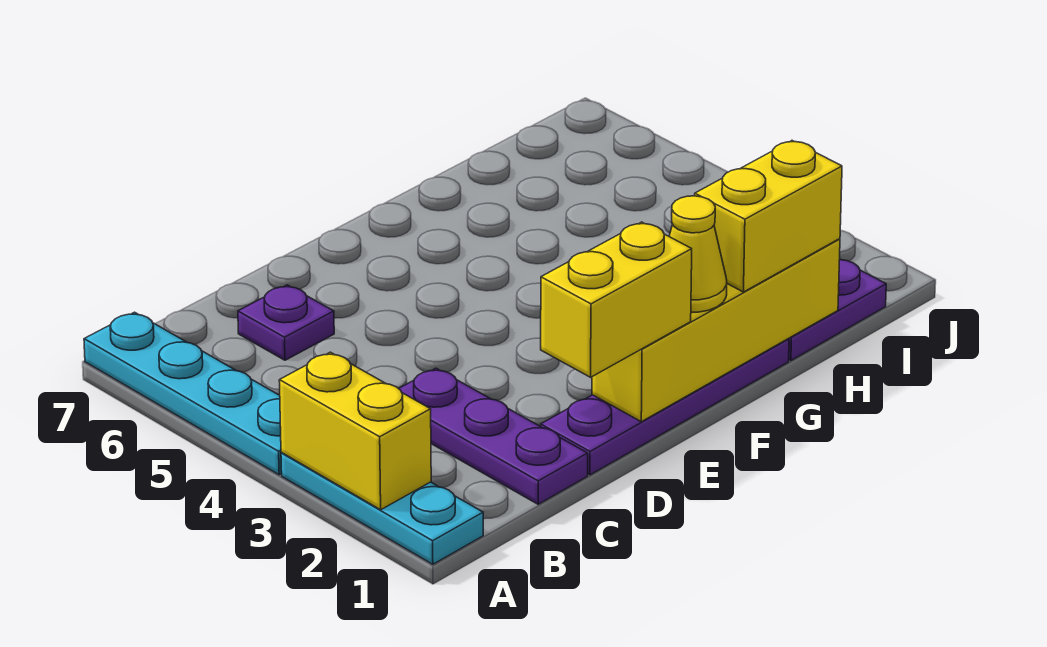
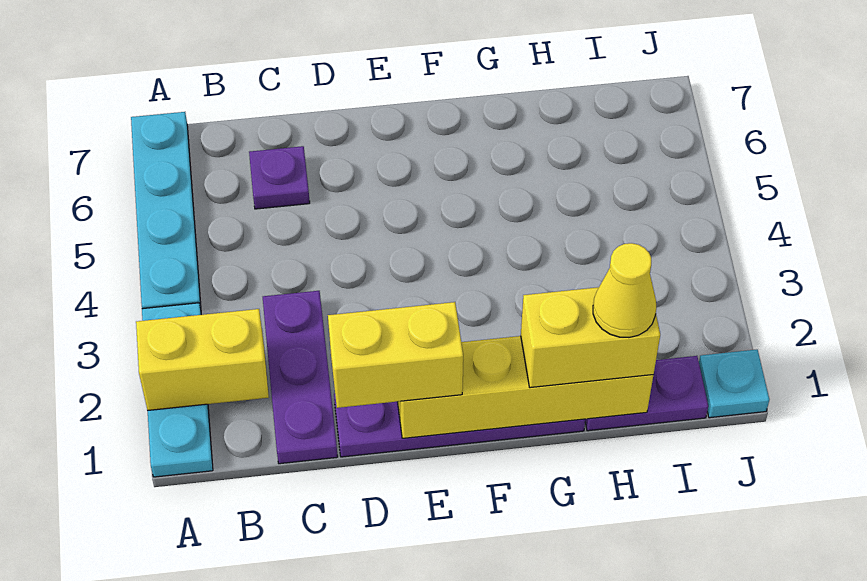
yellow brick A2:A3 level 2 -> yellow brick A2:B2 level 2
yellow cone F1 level 3 -> yellow cone H1 level 4
none -> cyan plate J1 level 1

